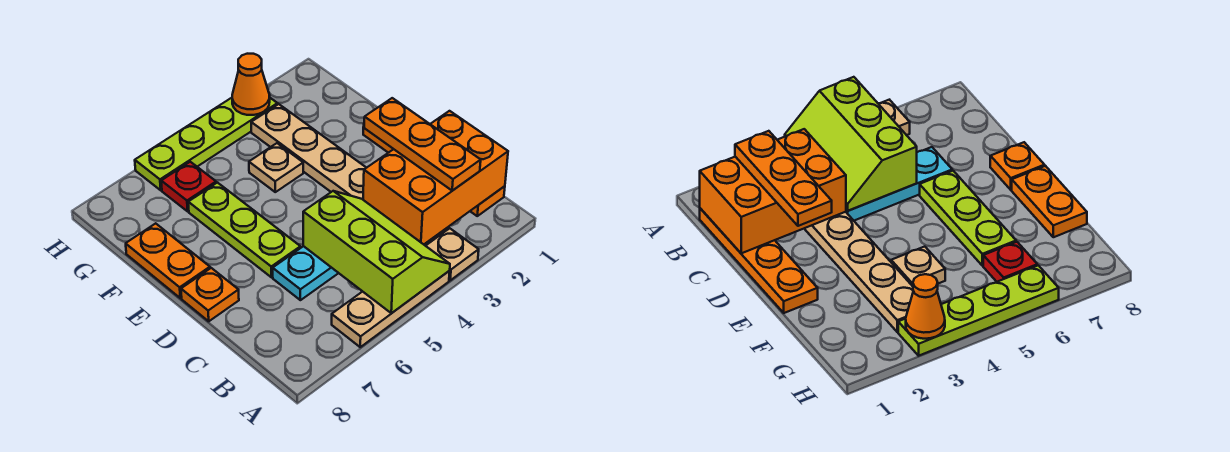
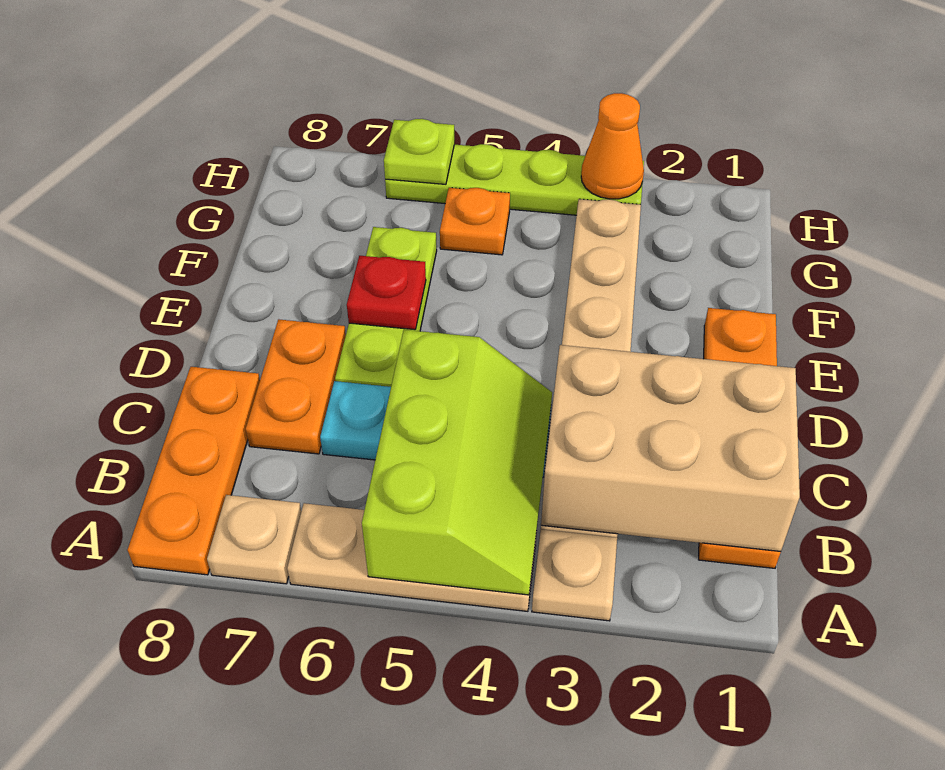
orange brick B1:C3 level 2 -> tan brick B1:C3 level 2
orange plate B2:D2 level 3 -> orange plate A8:C8 level 1
orange plate D8 level 1 -> orange plate G5 level 1
orange plate E8:F8 level 1 -> orange plate C7:D7 level 1
tan plate F4 level 1 -> tan plate A7 level 1
red plate G6 level 1 -> red plate E6 level 2
none -> lime plate H6 level 2

